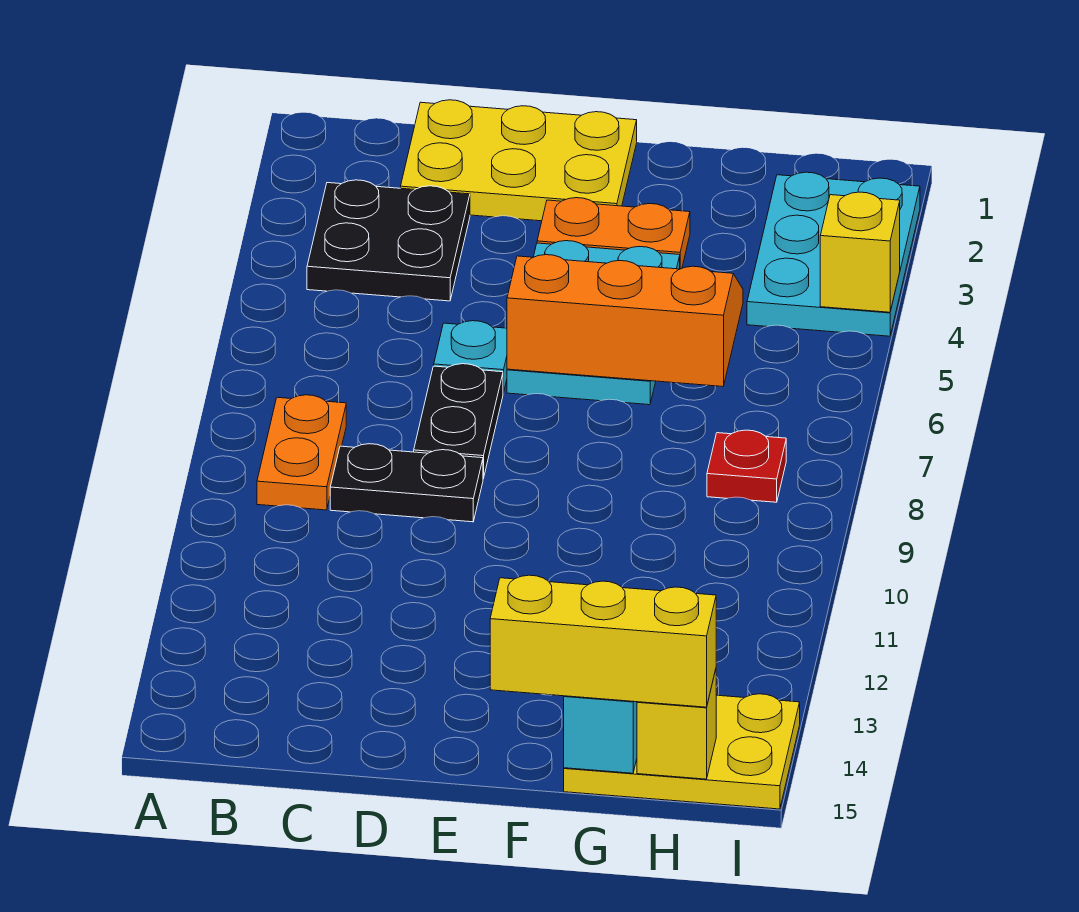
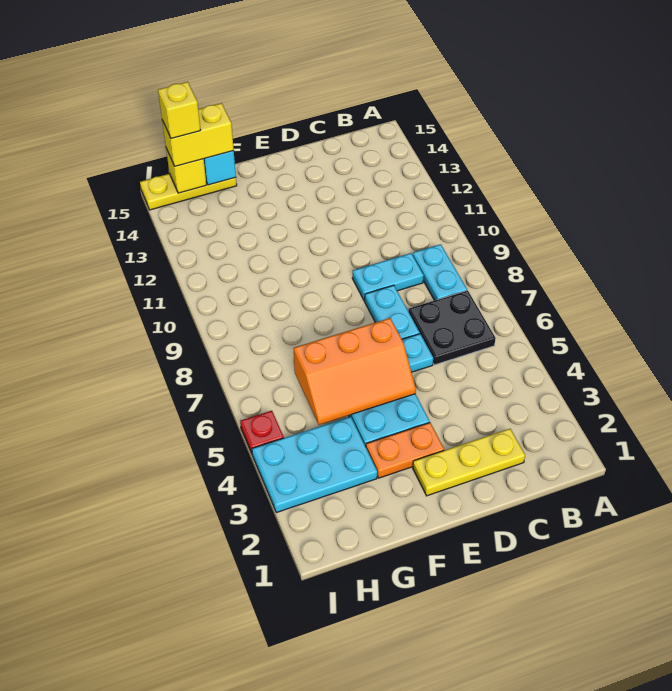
black plate B3:C4 level 1 -> black plate B6:C7 level 1
orange plate B8:B9 level 1 -> cyan plate B8:B9 level 1
yellow plate C1:E2 level 1 -> yellow plate C2:E2 level 1
black plate C9:D9 level 1 -> cyan plate C9:D9 level 1
black plate D7:D8 level 1 -> cyan plate D7:D8 level 1
yellow brick F15:H15 level 3 -> yellow brick G15:H15 level 3
yellow plate G14:I15 level 1 -> yellow plate G15:I15 level 1
cyan plate H2:I4 level 1 -> cyan plate G3:I4 level 1
red plate H8 level 1 -> red plate I5 level 1
yellow brick I4 level 2 -> yellow brick H15 level 4

